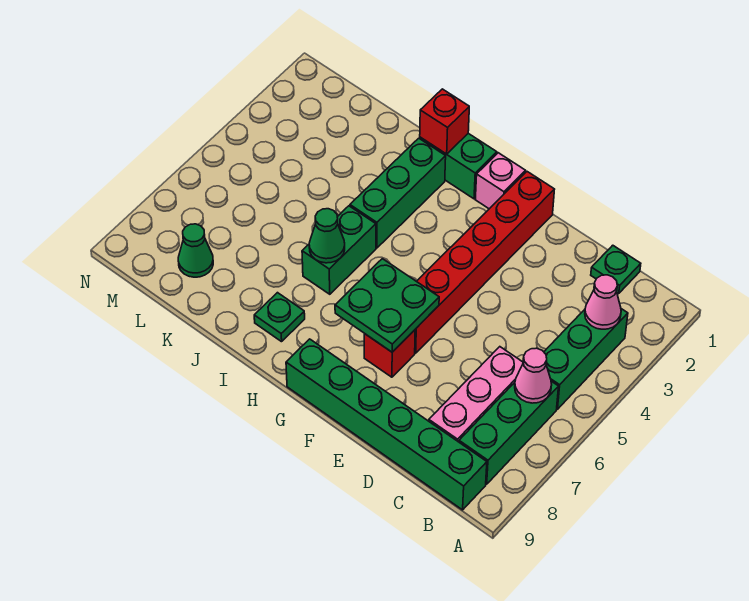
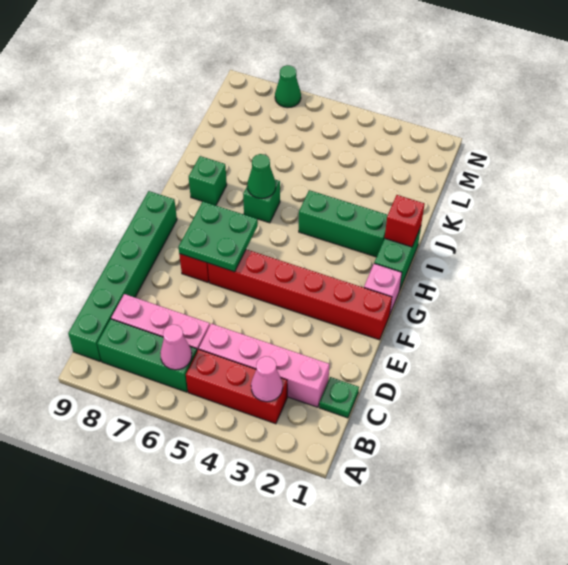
green brick B3:B5 level 1 -> red brick B3:B5 level 1
none -> pink brick C2:C5 level 1
green brick I5:I6 level 1 -> green brick I6 level 1
green plate I8 level 1 -> green brick I8 level 1
green cone L8 level 1 -> green cone N7 level 1

